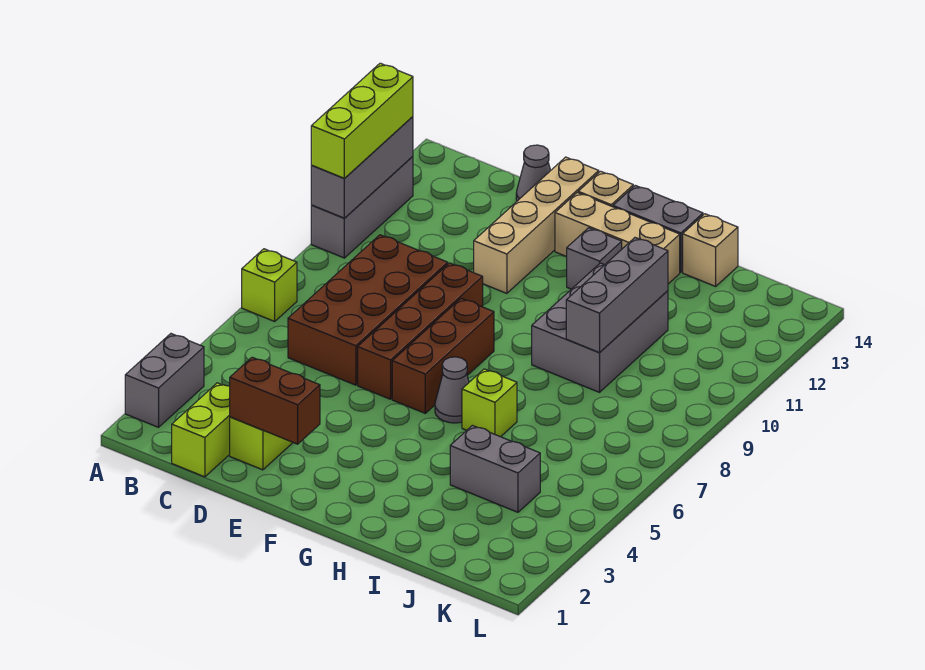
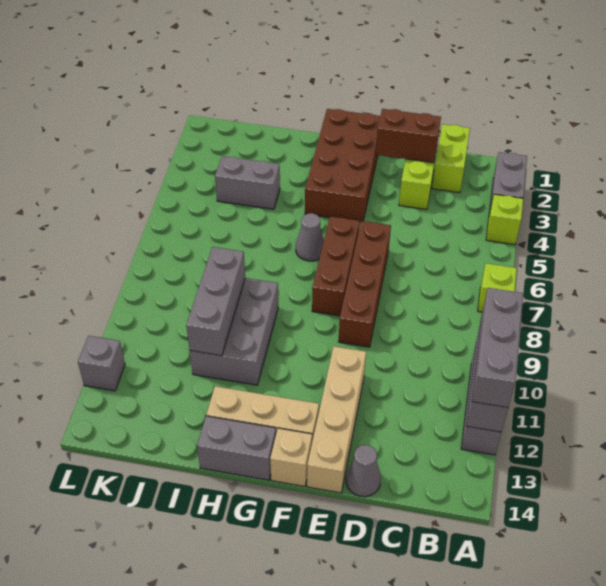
lime brick A10:A12 level 3 -> grey brick A10:A12 level 3
brown brick C6:D9 level 1 -> brown brick F1:G4 level 1
grey brick G12 level 1 -> grey brick L12 level 1
lime brick H6 level 1 -> lime brick A4 level 1
tan brick I14 level 1 -> none

